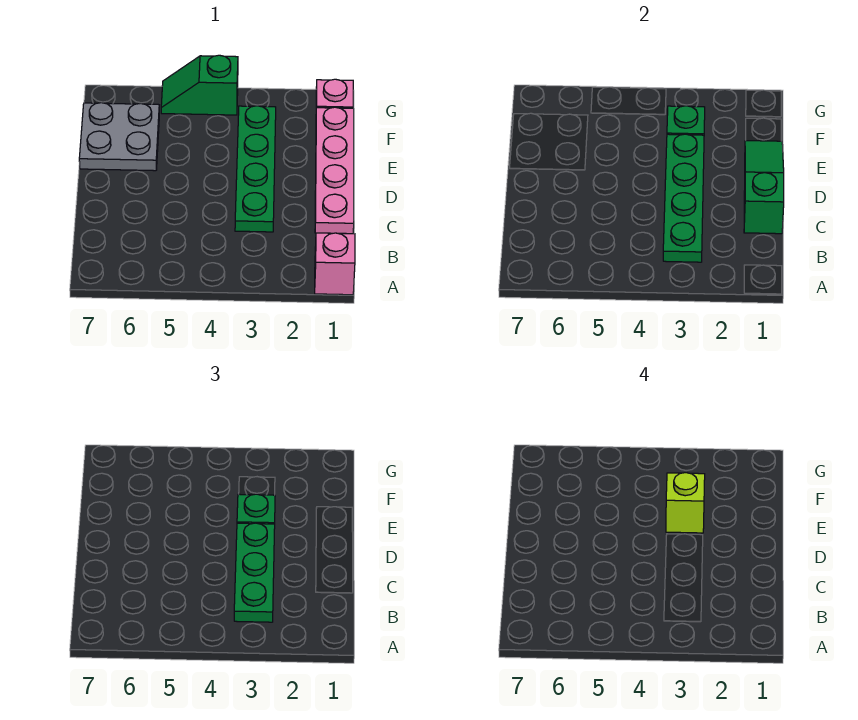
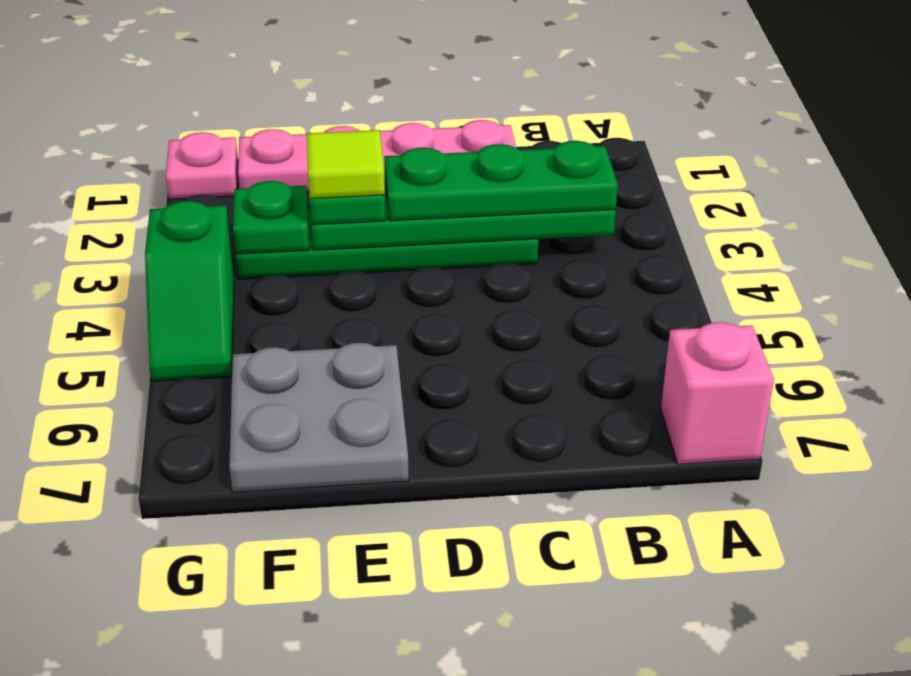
pink brick A1 level 1 -> pink brick A7 level 1
green slope C1:E1 level 2 top C -> none
lime brick E3 level 4 -> lime tile E3 level 4

